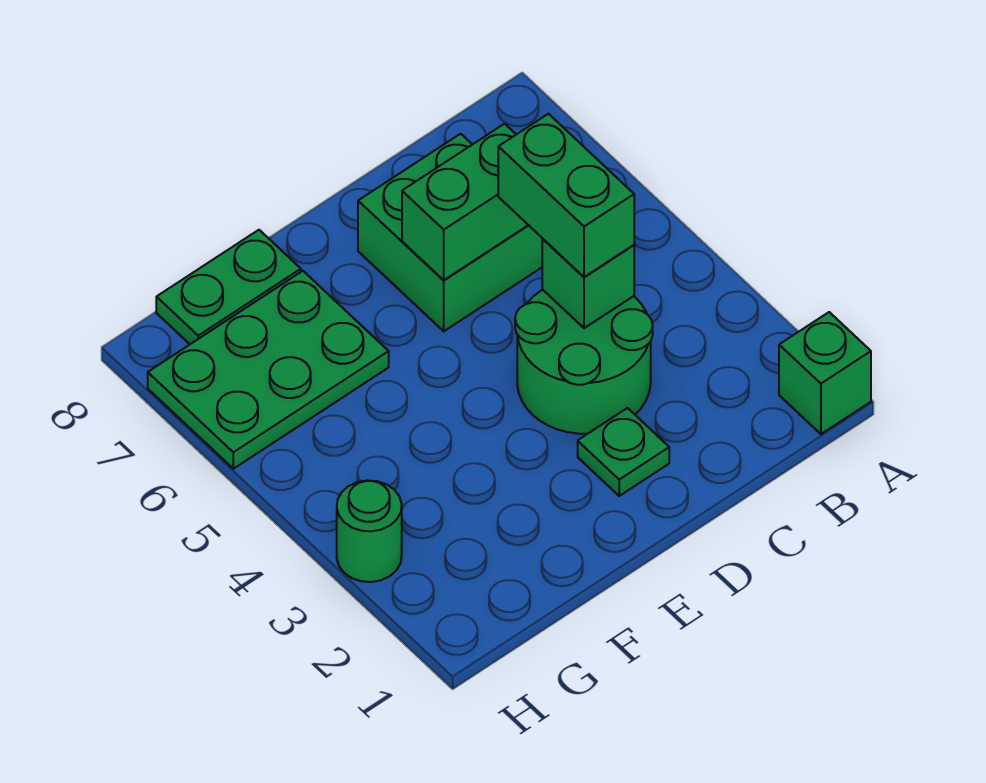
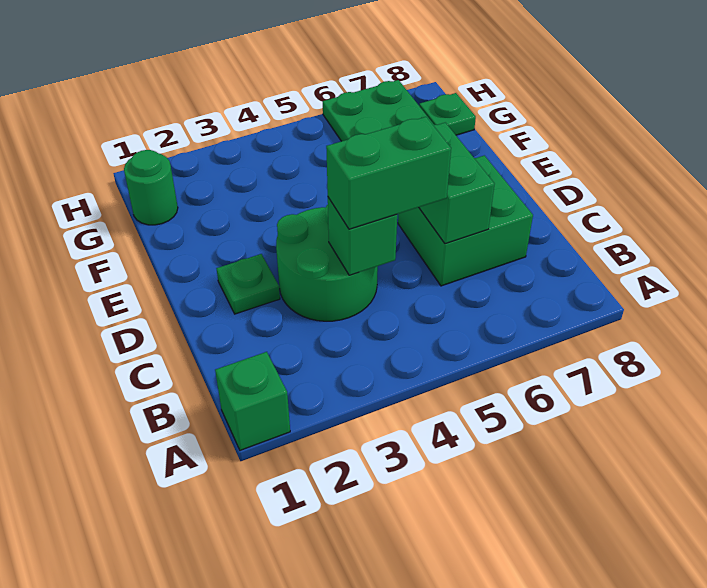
green plate F8:G8 level 1 -> green plate G8 level 1
green round brick H3 level 1 -> green round brick G1 level 1

